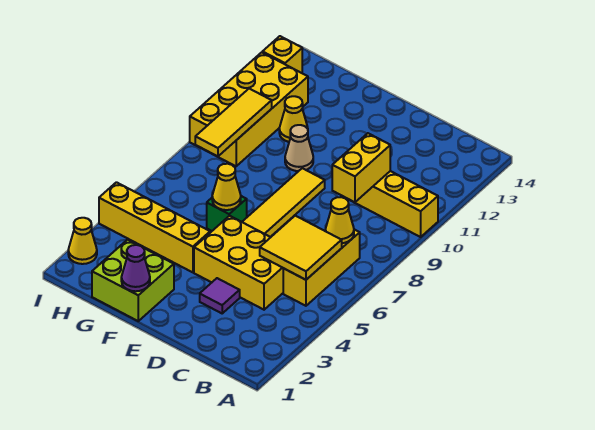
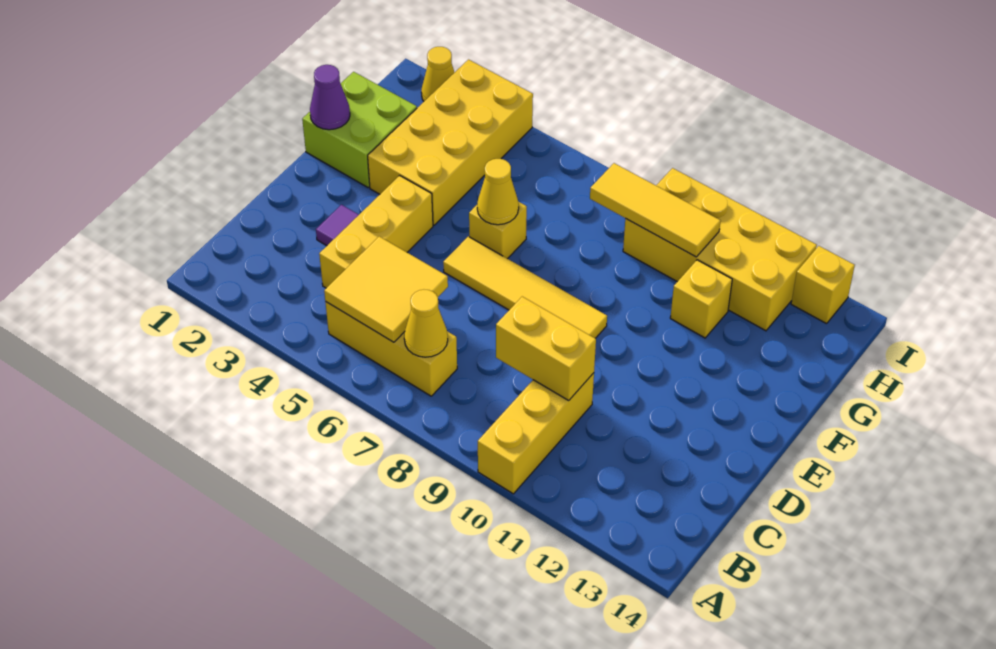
yellow brick C4:E5 level 1 -> yellow brick C4:E4 level 1
yellow brick F4:I4 level 1 -> yellow brick F3:I4 level 1
green brick F6 level 1 -> yellow brick F6 level 1
tan cone F10 level 1 -> none
yellow cone G11 level 1 -> yellow brick G11 level 1

